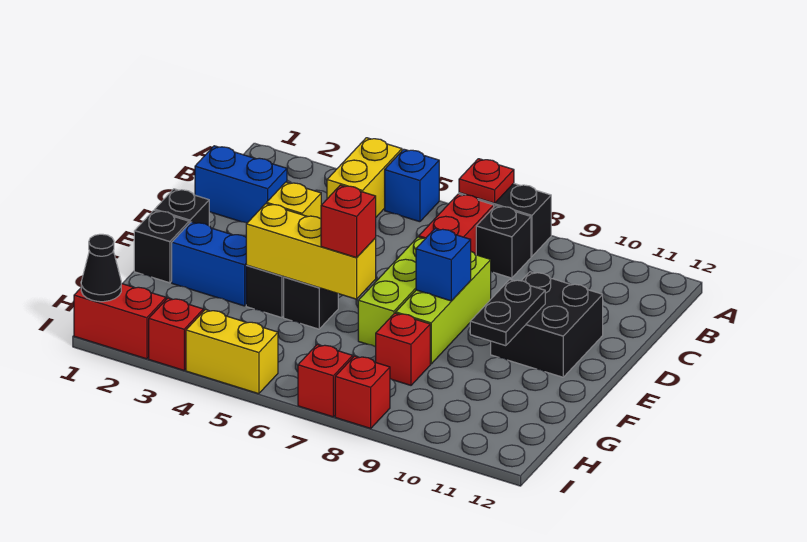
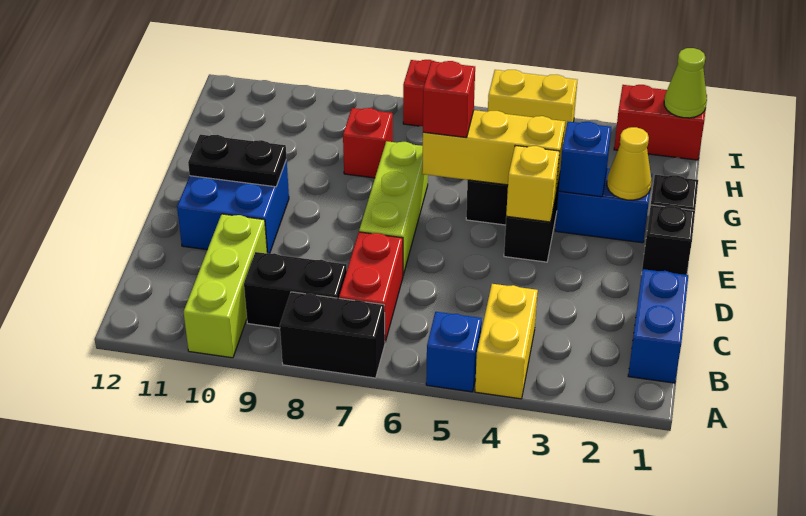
red plate A7 level 2 -> none
black brick B8 level 1 -> black brick B8:B9 level 1
blue brick C1:C2 level 1 -> blue brick B1:C1 level 1
lime brick D8:F8 level 1 -> lime brick A10:C10 level 1
black brick D10:E11 level 1 -> blue brick D10:E11 level 1
blue brick E8 level 2 -> blue brick F3 level 2
black plate E10:F10 level 2 -> black plate E10:E11 level 2
none -> yellow cone F2 level 2
black cone I1 level 2 -> lime cone I1 level 2
red brick I3 level 1 -> none
red brick I8 level 1 -> none

